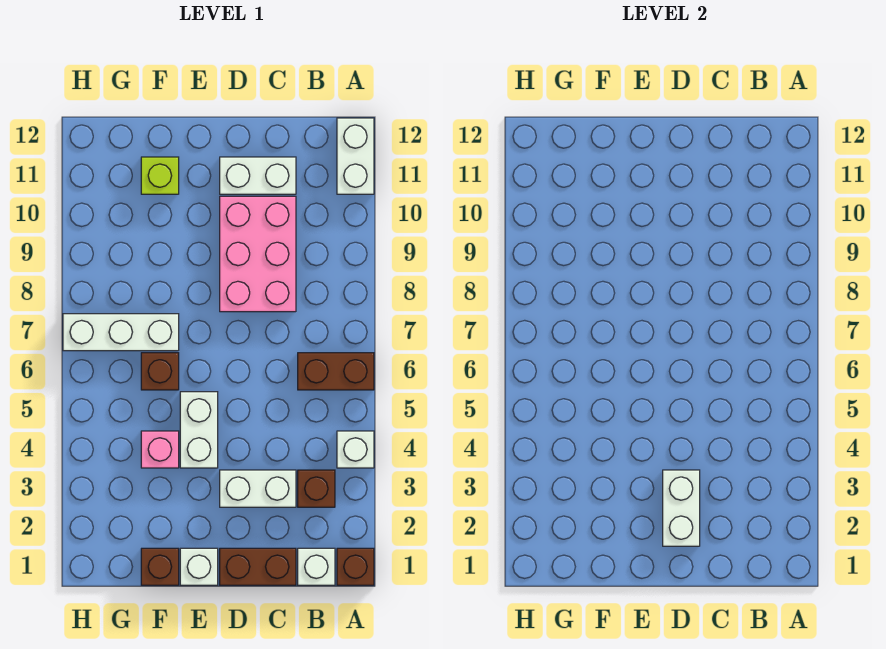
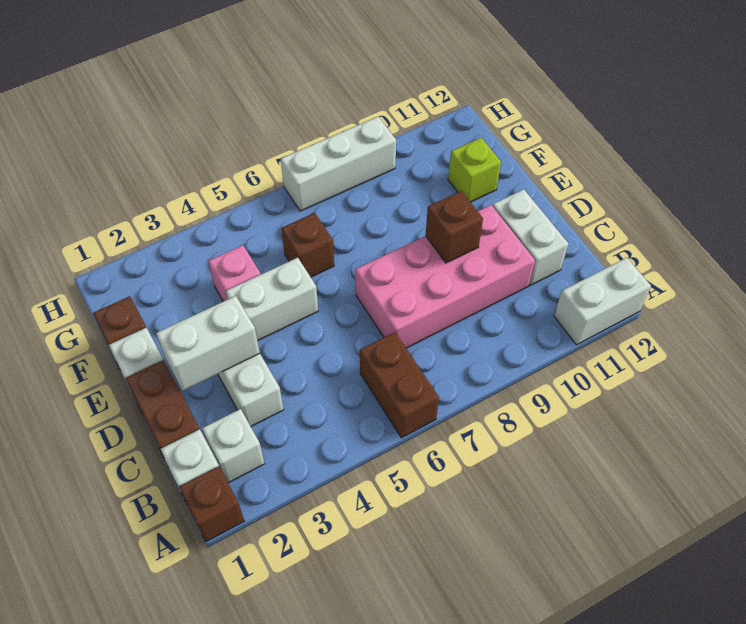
white brick A4 level 1 -> white brick B2 level 1
brown brick B3 level 1 -> brown brick D9 level 2
pink brick C8:D10 level 1 -> pink brick C7:D10 level 1
white brick F7:H7 level 1 -> white brick H7:H9 level 1

